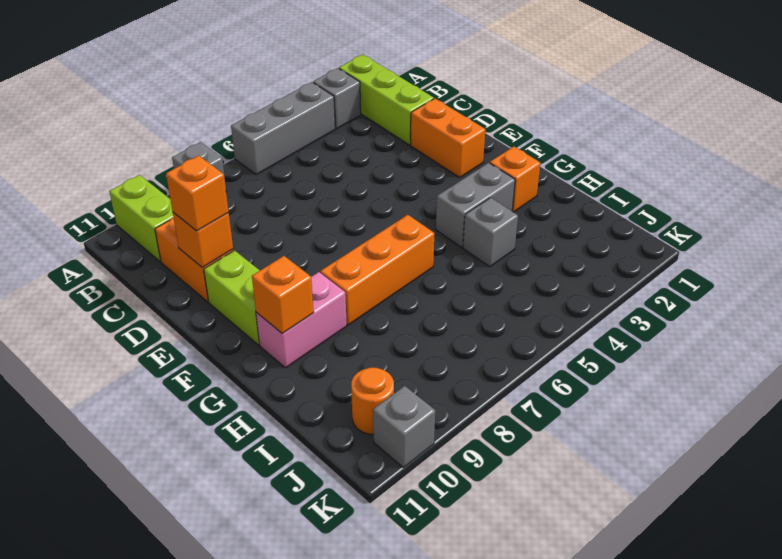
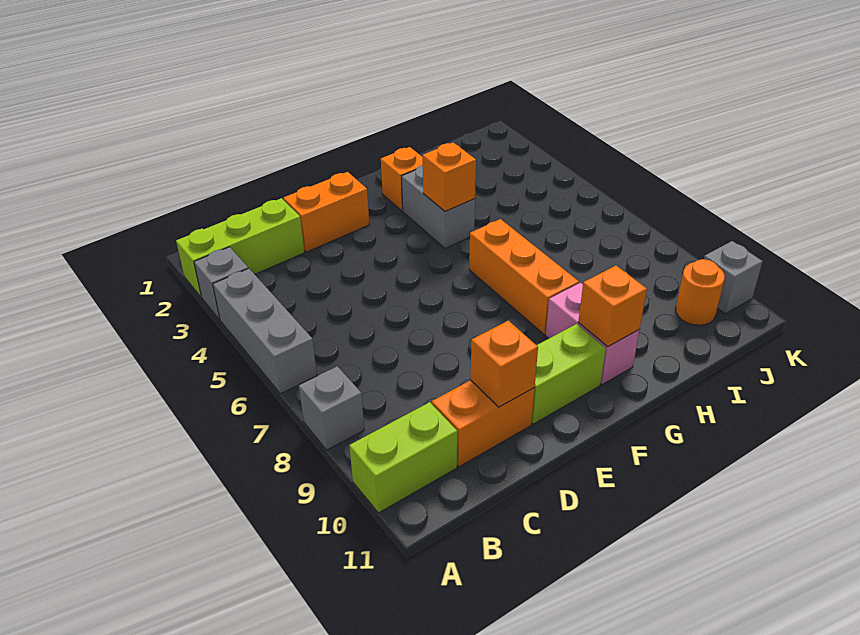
orange brick D10 level 3 -> orange brick G4 level 2
grey brick H4 level 1 -> none

